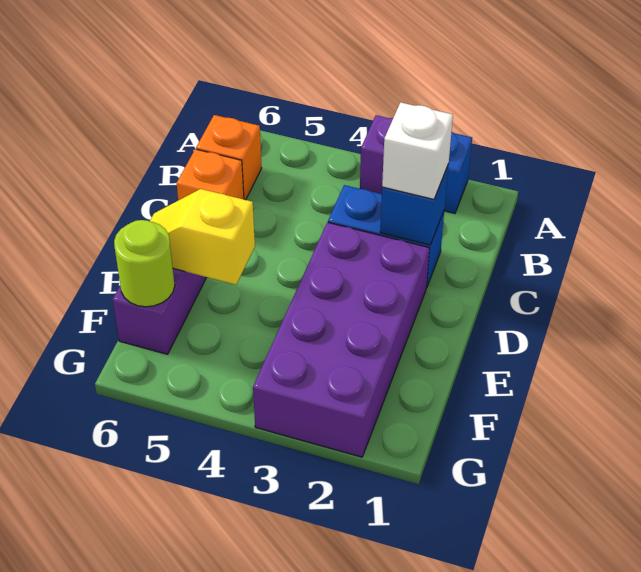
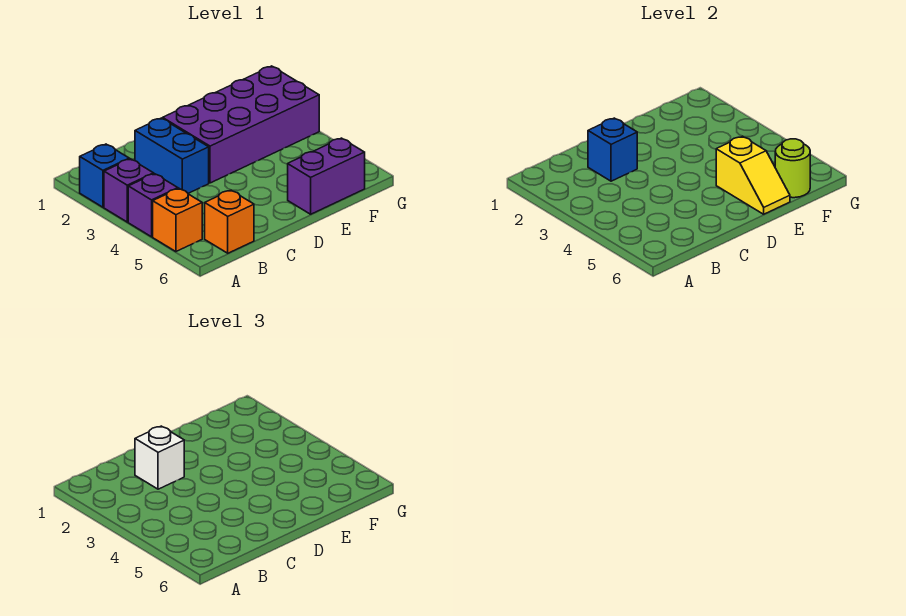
none -> purple brick A4 level 1
orange brick C6 level 1 -> orange brick A5 level 1

